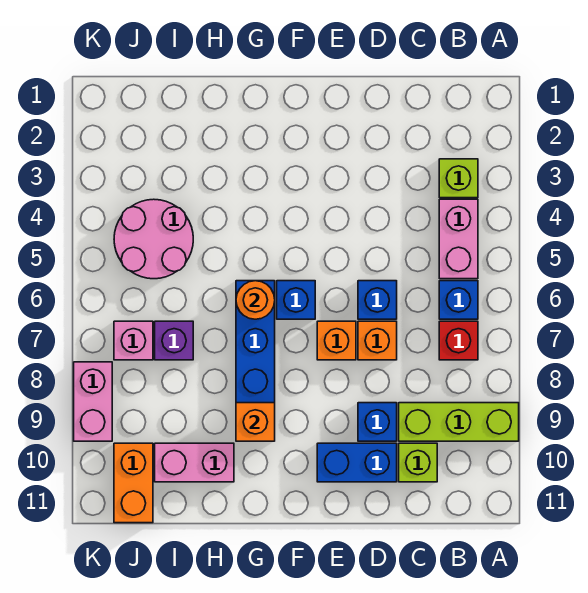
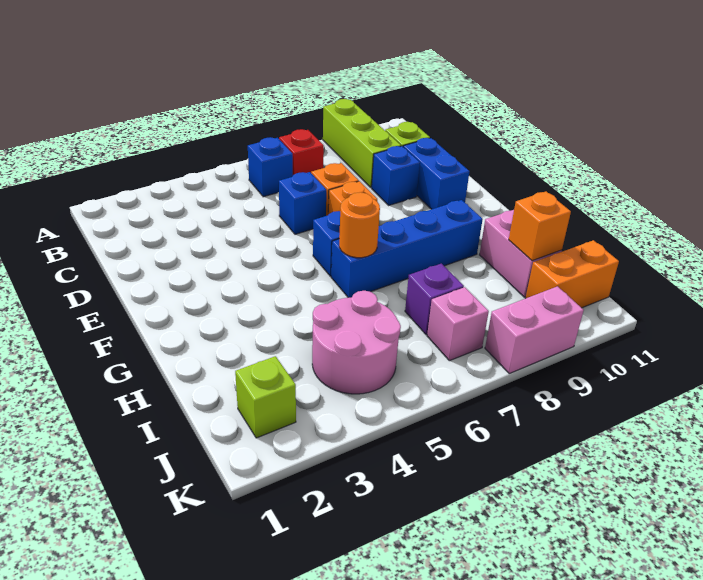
lime brick B3 level 1 -> lime brick J2 level 1
pink brick B4:B5 level 1 -> none
orange brick G9 level 2 -> orange brick I10 level 2

